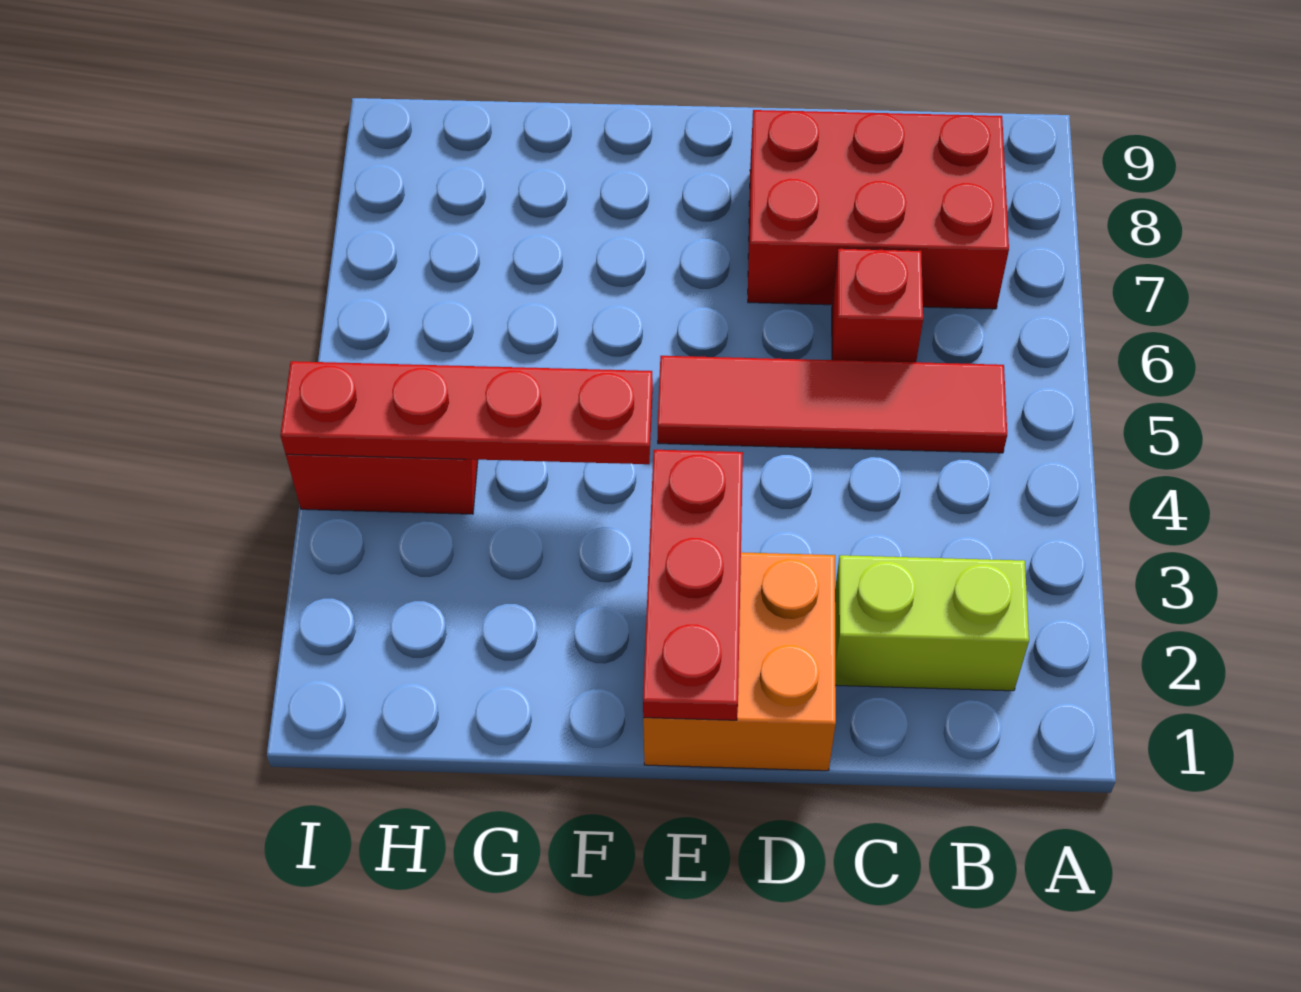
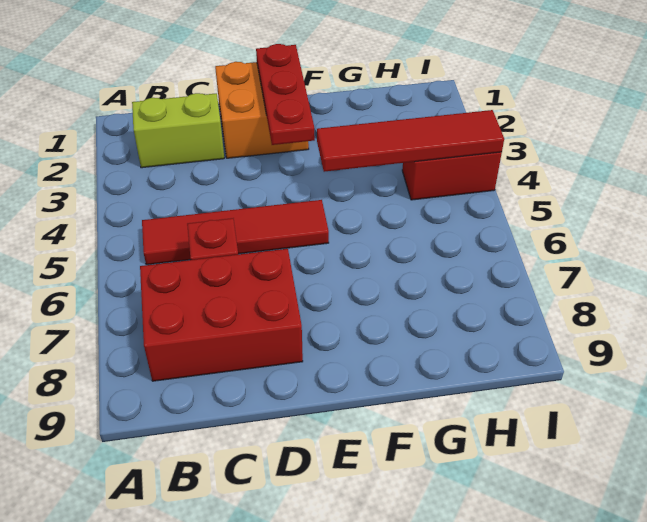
red plate F4:I4 level 2 -> red tile F4:I4 level 2

